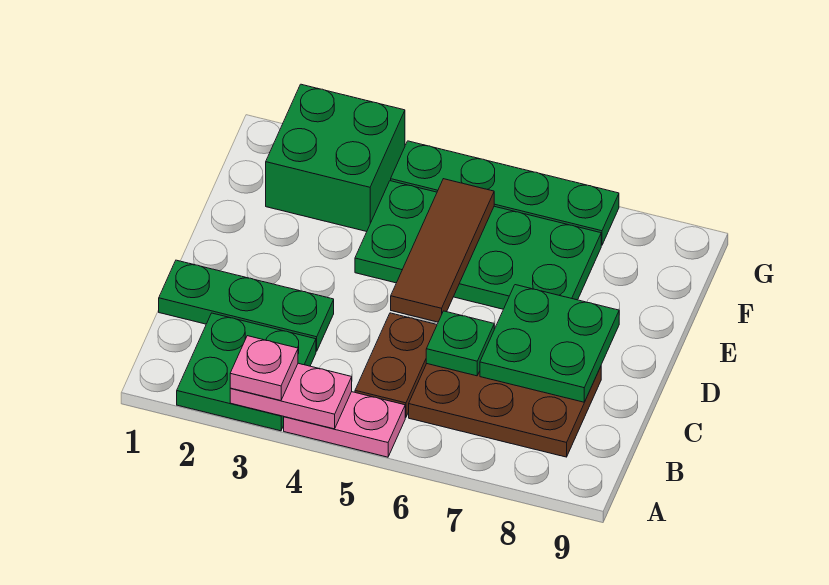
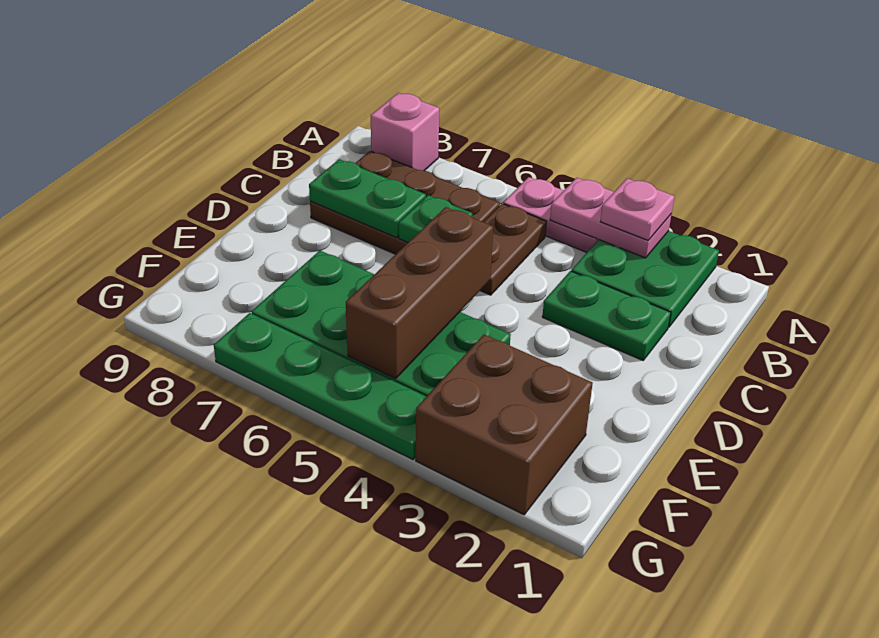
none -> pink brick A8 level 1
green plate C1:C3 level 1 -> green plate C2:C3 level 1
green plate C7:D8 level 2 -> green plate C7:C8 level 2
brown tile D5:F5 level 2 -> brown brick D5:F5 level 2
green brick F2:G3 level 1 -> brown brick F2:G3 level 1

